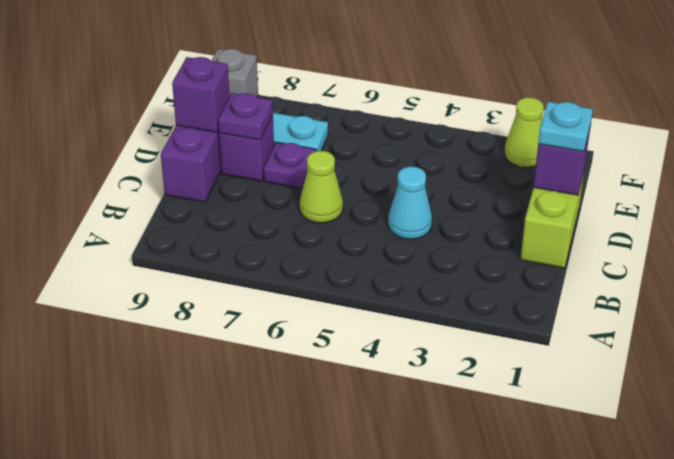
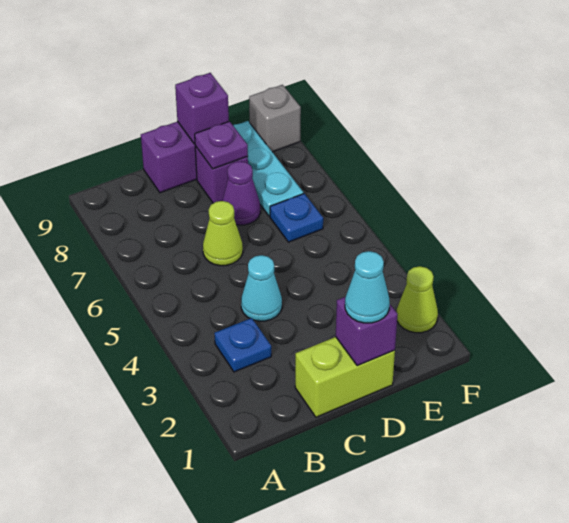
none -> blue plate B3 level 1
cyan plate D1 level 3 -> cyan cone D1 level 3
purple plate D7 level 1 -> purple cone D7 level 1
none -> blue plate E6 level 1

